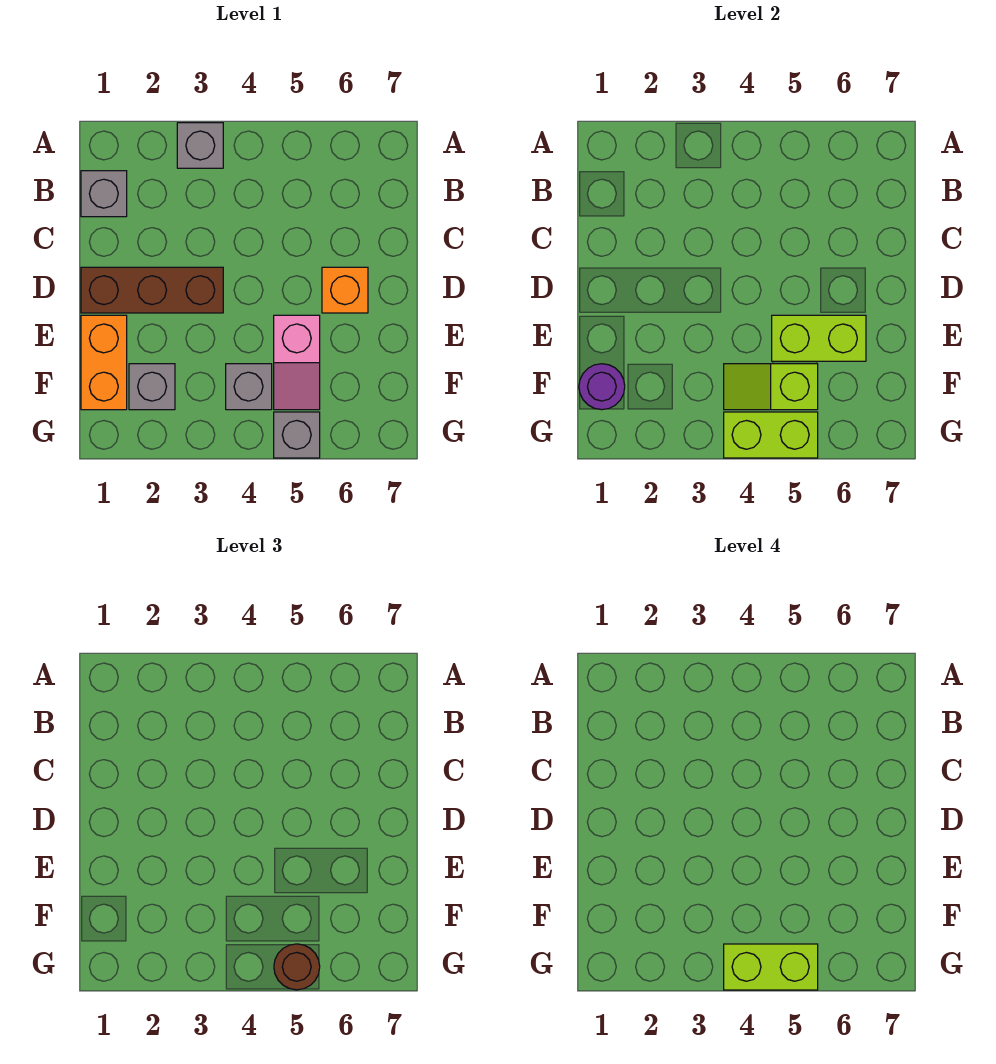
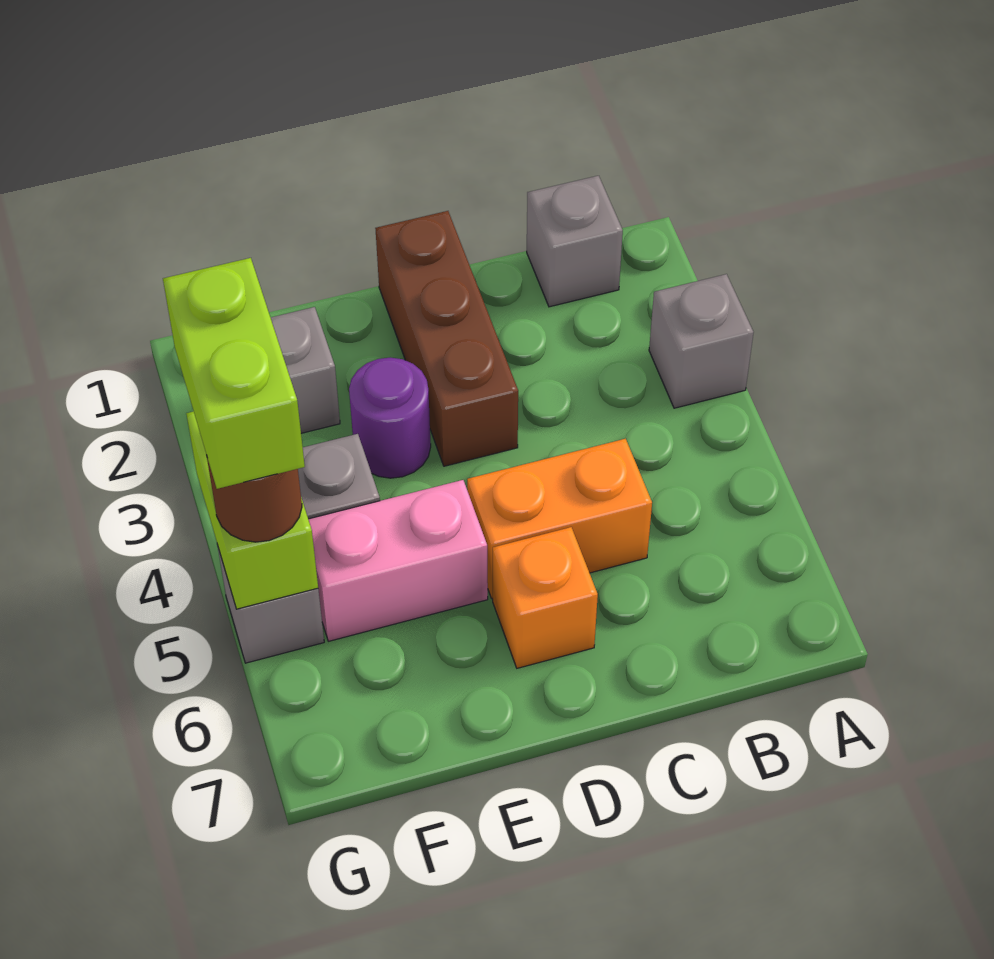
orange brick E1:F1 level 1 -> orange brick C5:D5 level 1
pink slope E5:F5 level 1 top E -> pink brick E5:F5 level 1
lime brick E5:E6 level 2 -> none
purple round brick F1 level 2 -> purple round brick E3 level 1
lime slope F4:F5 level 2 top 5 -> none

